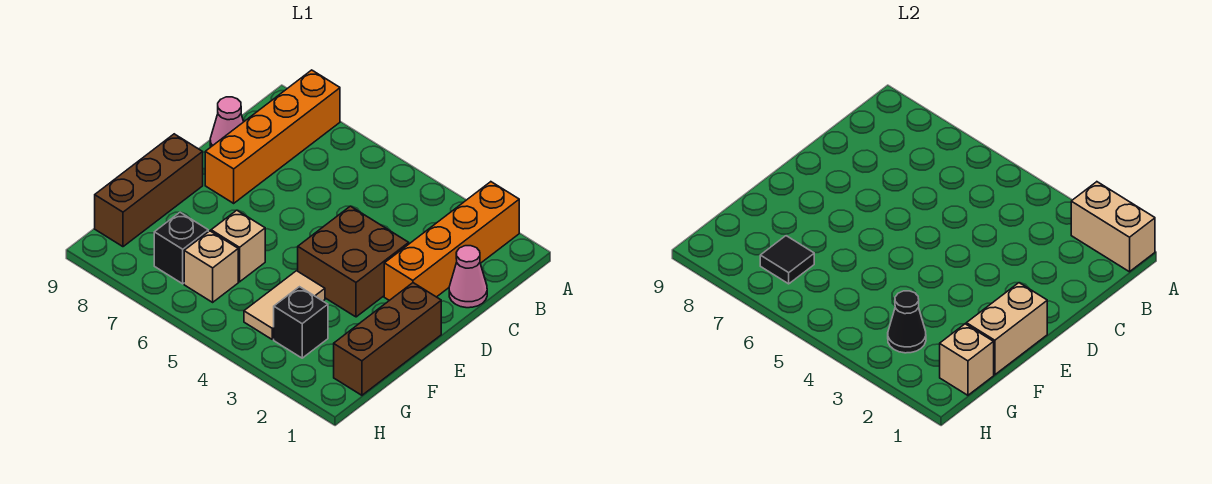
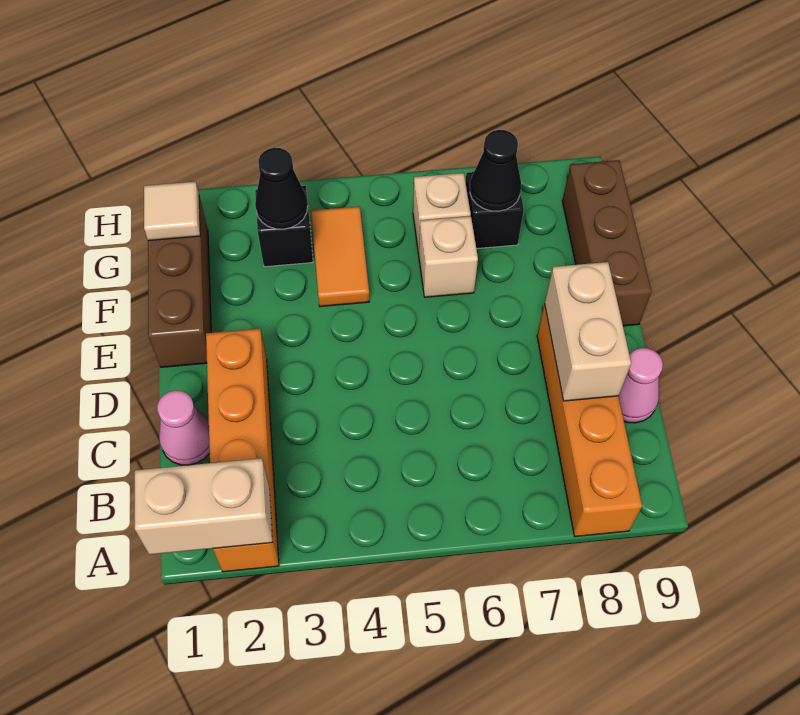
brown brick D3:E4 level 1 -> none
tan brick E1:F1 level 2 -> tan brick C8:D8 level 2
tan tile F4:G4 level 1 -> orange tile F4:G4 level 1
tan brick G1 level 2 -> tan tile G1 level 2
black tile G7 level 2 -> black cone G7 level 2

